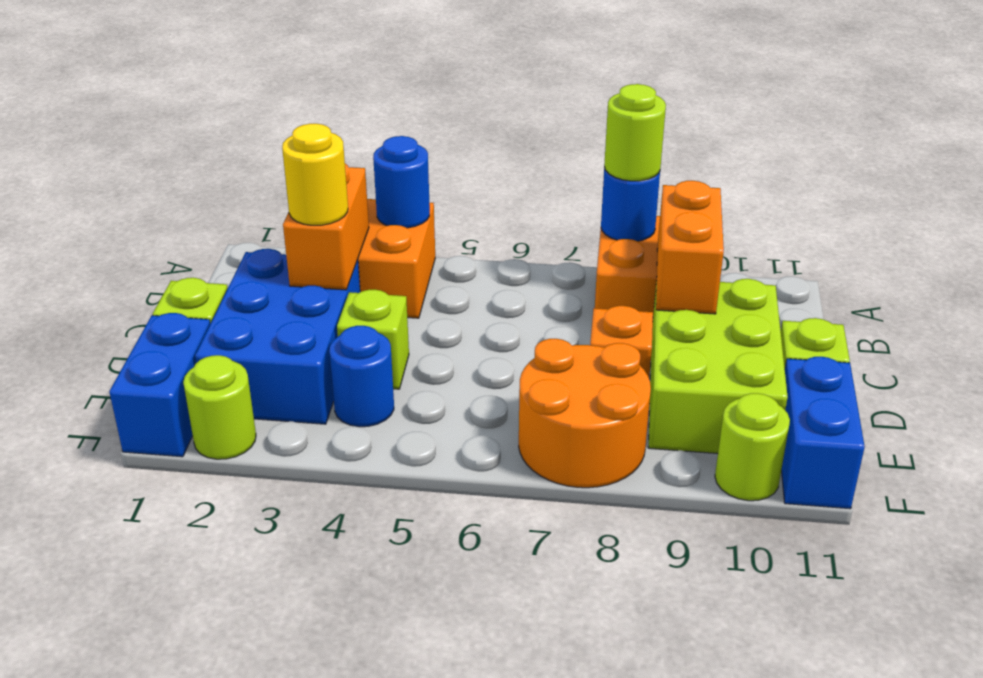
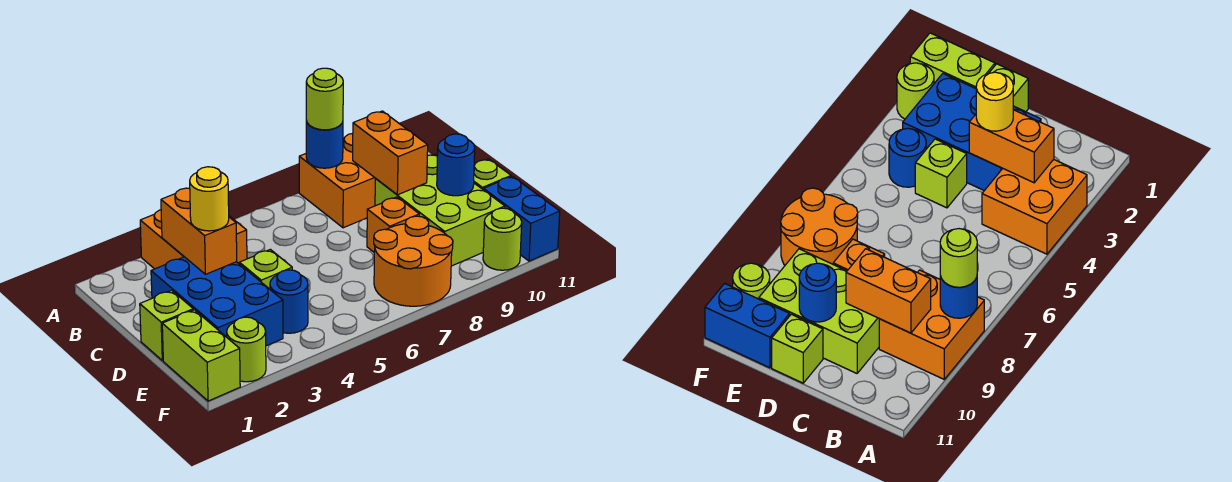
blue round brick A4 level 2 -> blue round brick D10 level 2
blue brick E1:F1 level 1 -> lime brick E1:F1 level 1

